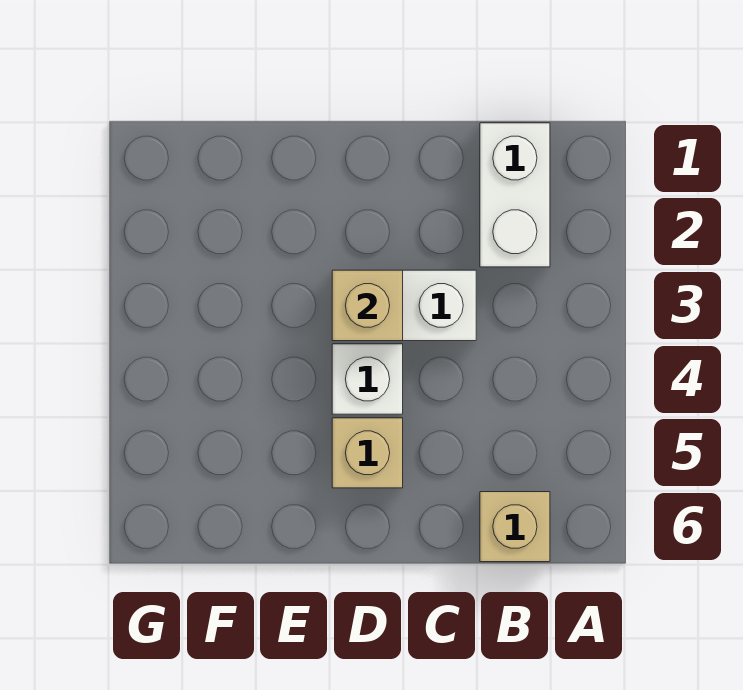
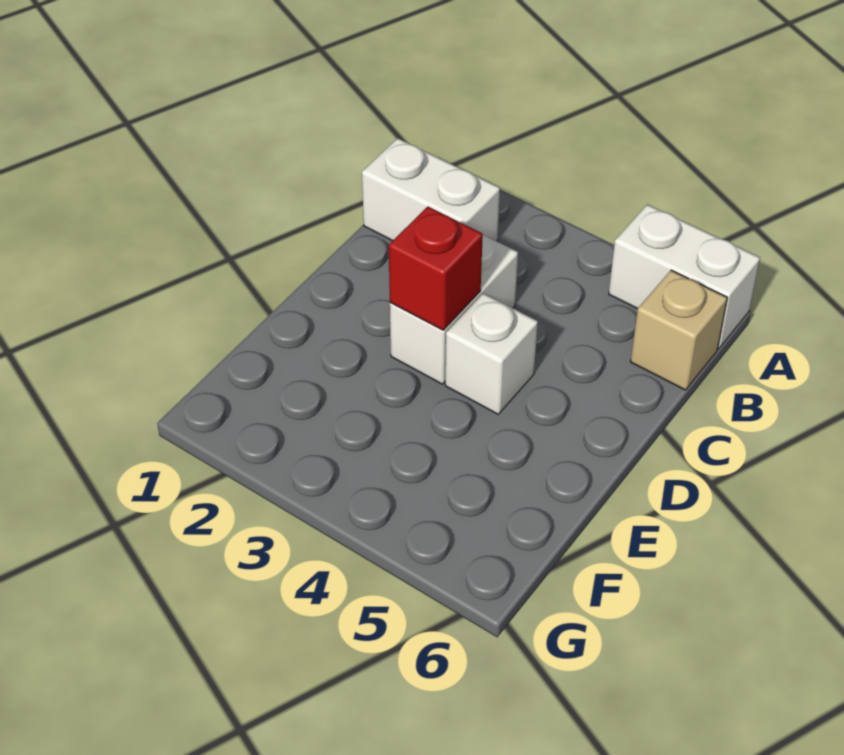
none -> white brick A5:A6 level 1
tan brick D3 level 2 -> red brick D3 level 2
tan brick D5 level 1 -> none

